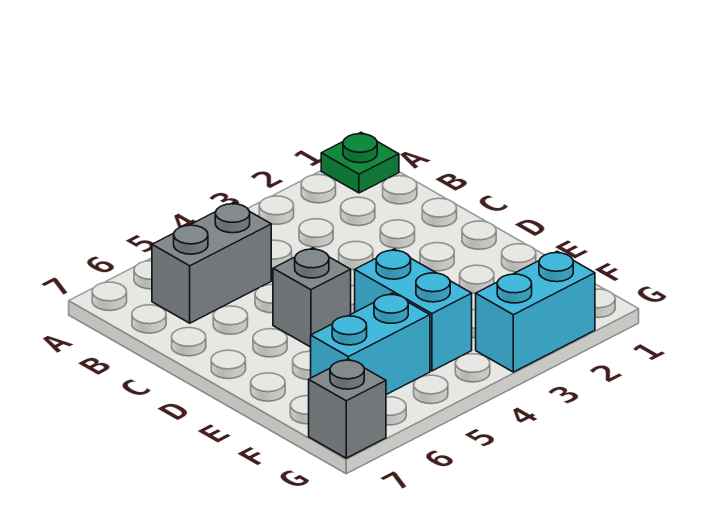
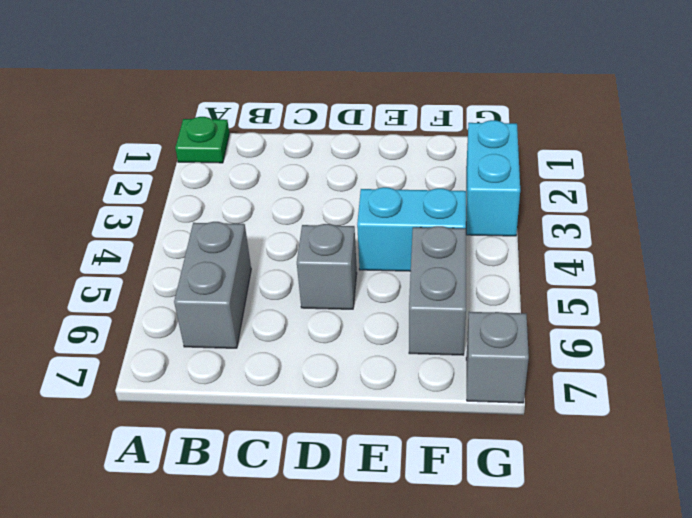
cyan brick F5:F6 level 1 -> grey brick F5:F6 level 1

